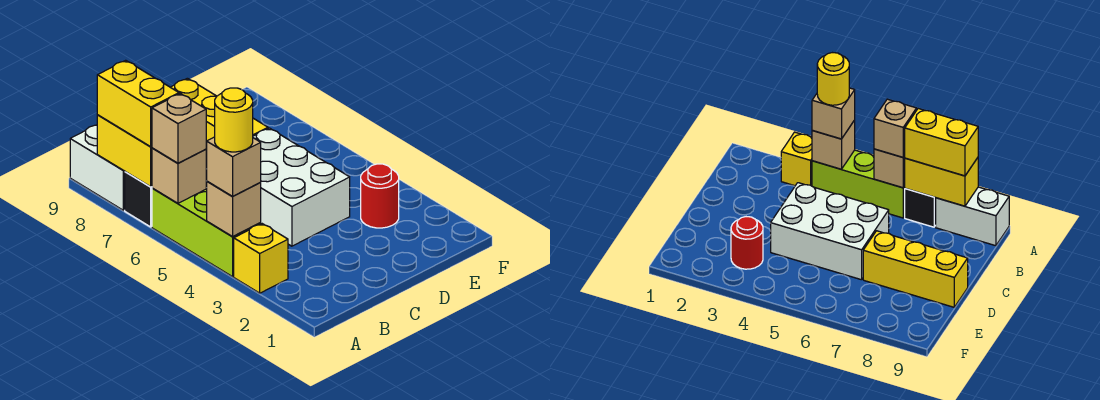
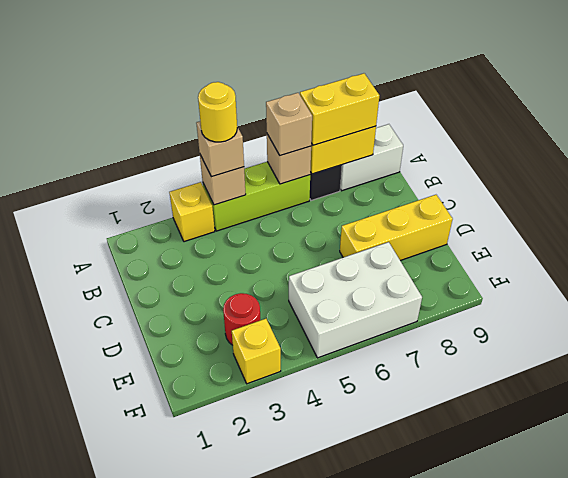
white brick C4:D6 level 1 -> white brick E5:F7 level 1
none -> yellow brick F3 level 1

